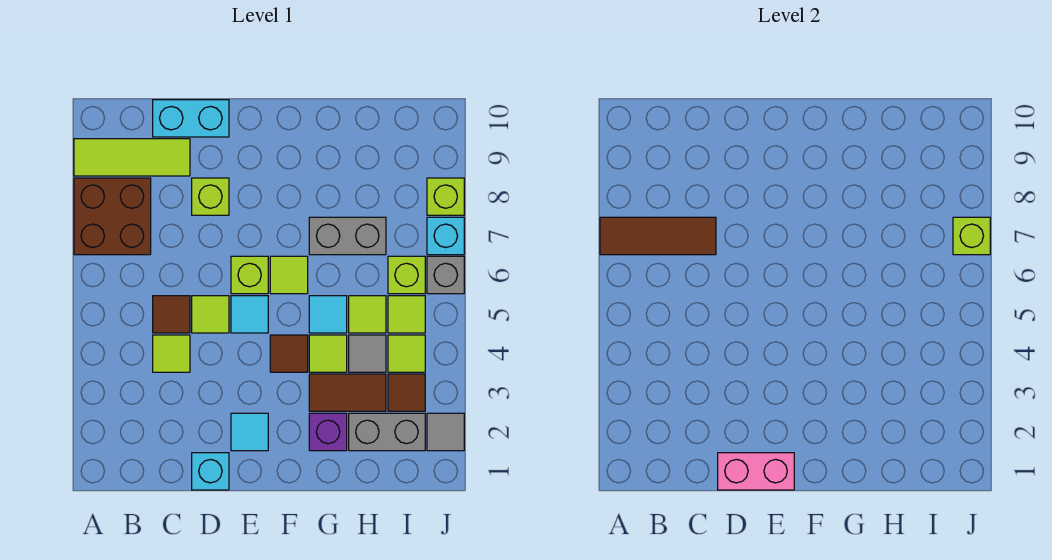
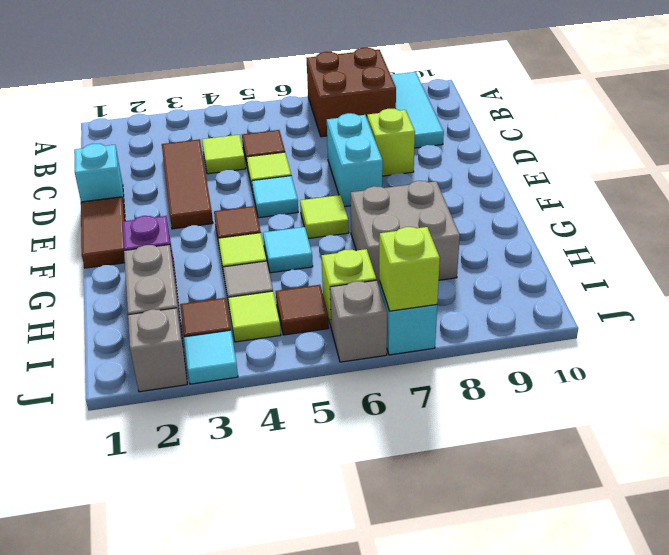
brown tile A7:C7 level 2 -> brown tile C3:E3 level 1
lime tile A9:C9 level 1 -> cyan tile A9:C9 level 1
cyan brick C10:D10 level 1 -> cyan brick D7:E7 level 1
pink brick D1:E1 level 2 -> none
cyan tile E2 level 1 -> cyan tile J3 level 1
lime brick E6 level 1 -> none
brown tile G3:H3 level 1 -> brown tile E1:F1 level 1
grey brick G7:H7 level 1 -> grey brick G7:H8 level 1
lime tile H5 level 1 -> none
lime tile I5 level 1 -> brown tile I5 level 1
grey tile J2 level 1 -> grey brick J2 level 1
lime brick J8 level 1 -> none

